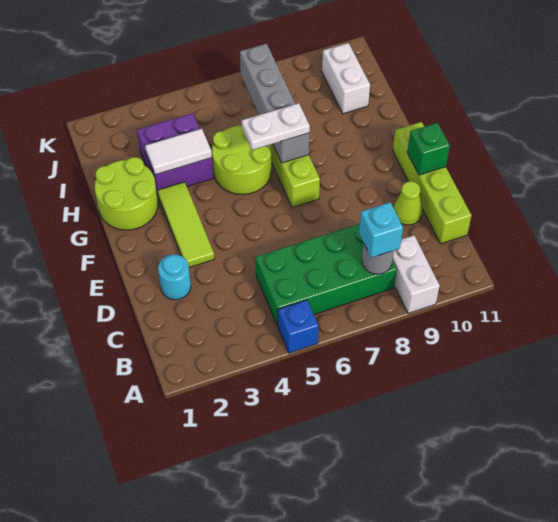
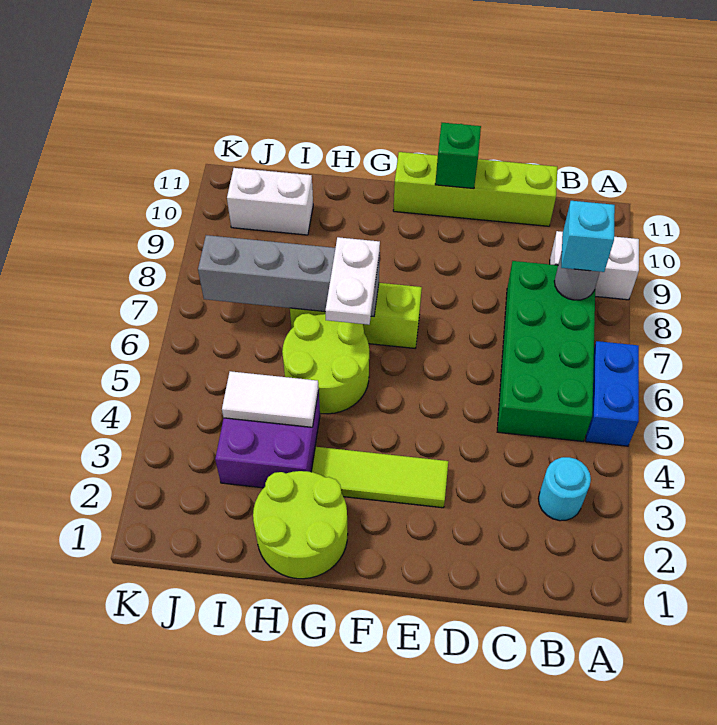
blue brick A5 level 1 -> blue brick A5:A6 level 1
cyan round brick D2 level 1 -> cyan round brick B3 level 1
lime cone D10 level 1 -> none
white tile H3:H4 level 2 -> white tile H4:I4 level 2

